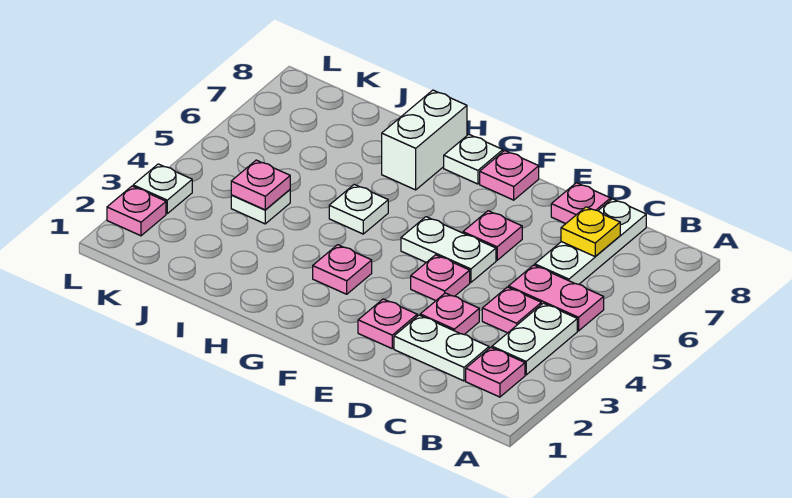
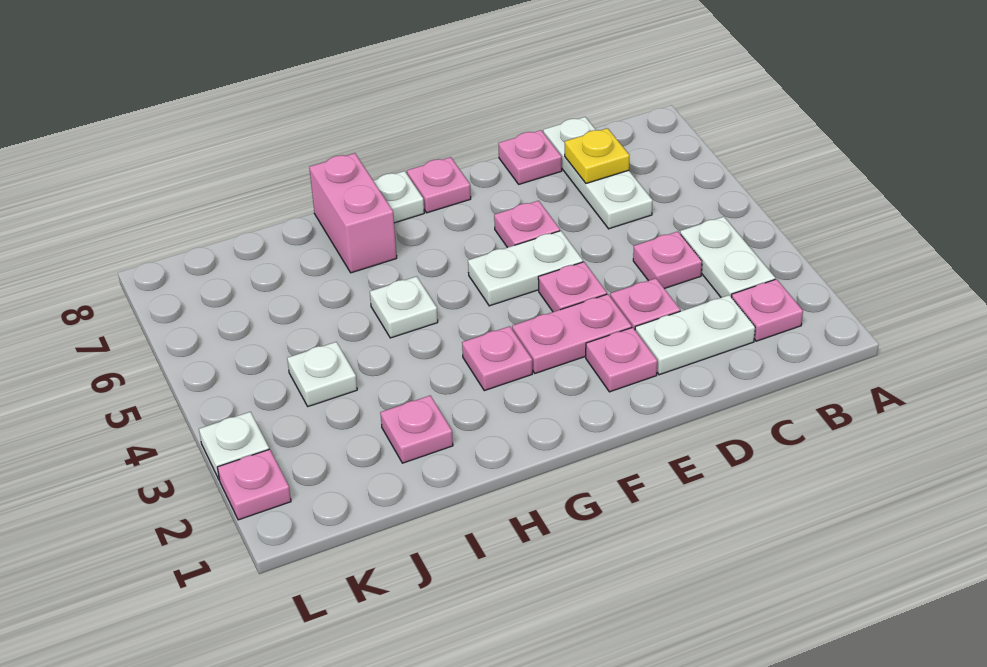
pink plate B5:C5 level 1 -> pink plate E3:F3 level 1
white brick H7:H8 level 1 -> pink brick H7:H8 level 1
pink plate J4 level 2 -> pink plate I2 level 1

